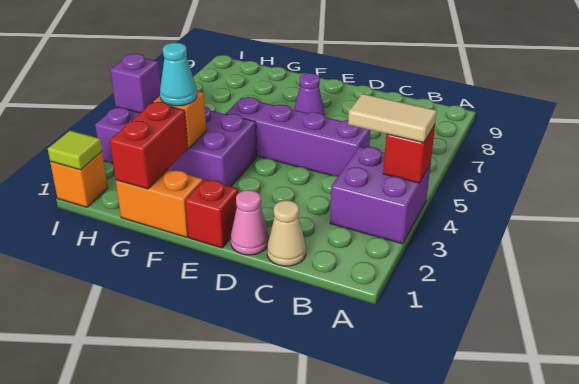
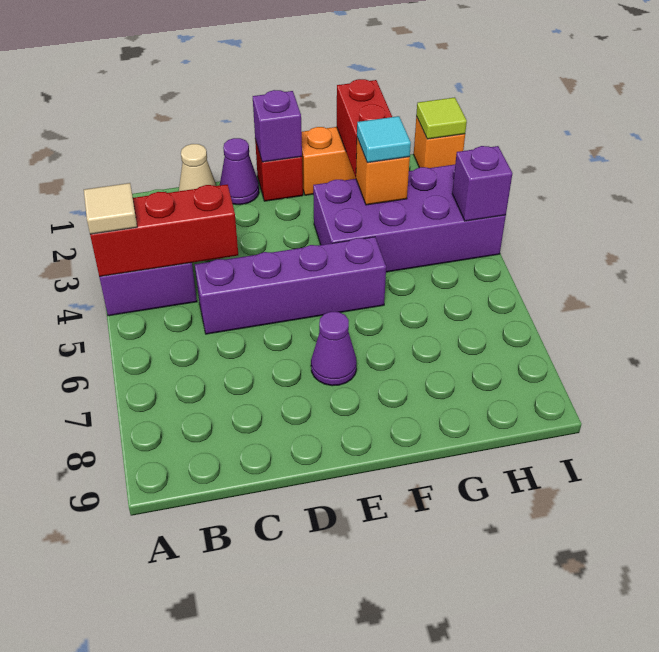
red brick A4 level 2 -> red brick A4:C4 level 2
tan tile A4:B4 level 3 -> tan tile A4 level 3
pink cone D1 level 1 -> purple cone D1 level 1
none -> purple brick E1 level 2
cyan cone G3 level 3 -> cyan tile G3 level 3

